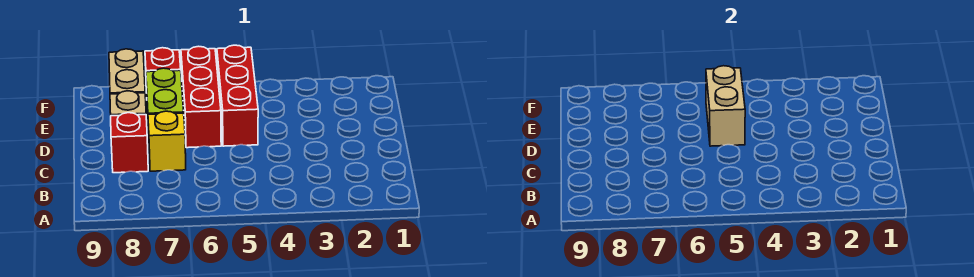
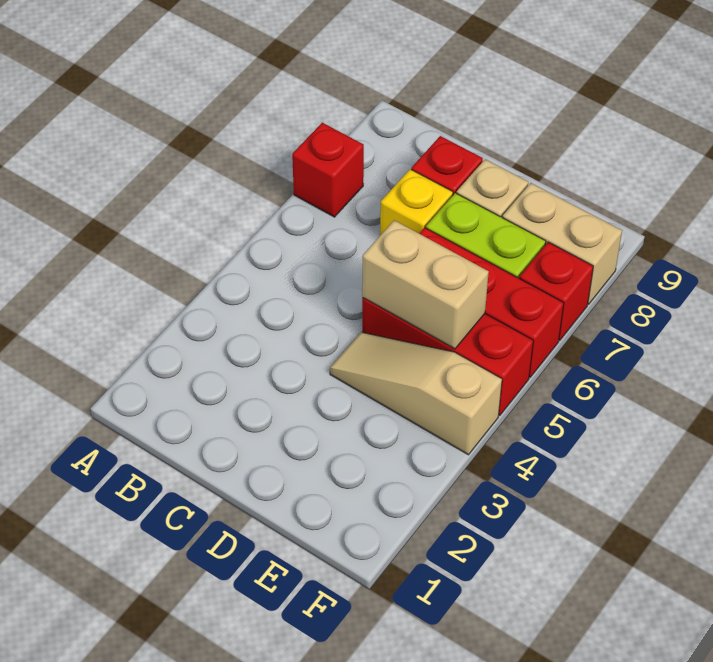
none -> red brick A7 level 1
none -> tan slope D4:F4 level 1 top F

